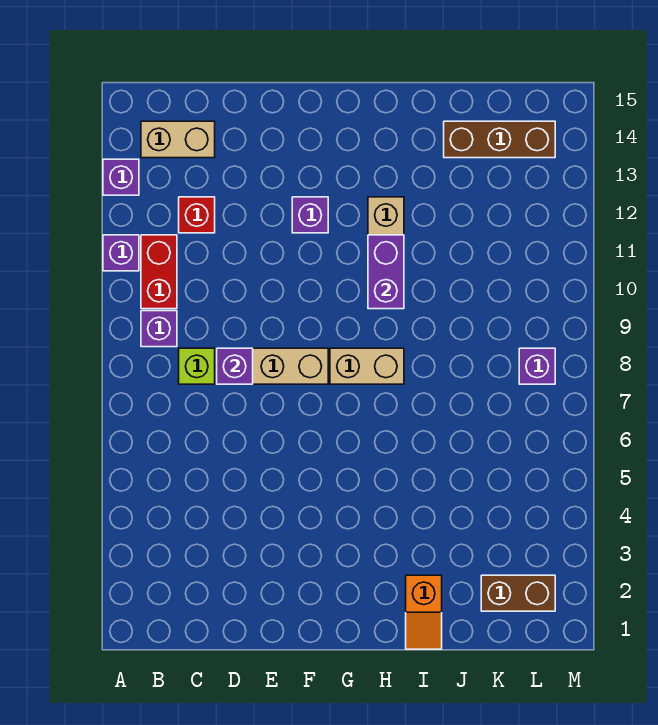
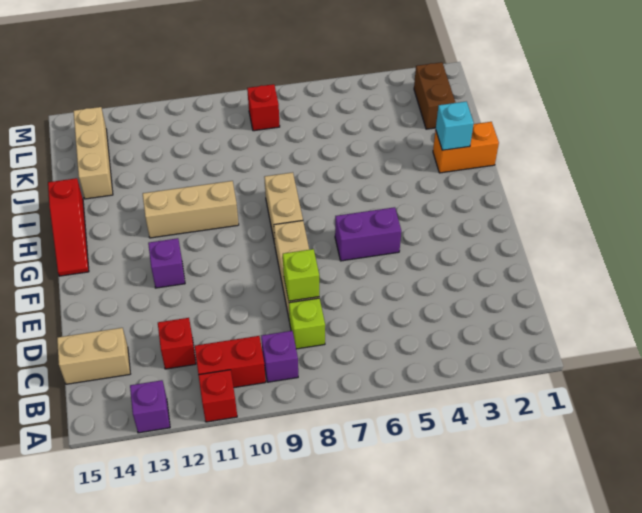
purple brick A11 level 1 -> red brick A11 level 1
tan brick B14:C14 level 1 -> tan brick C14:C15 level 1
purple brick D8 level 2 -> lime brick D8 level 2
none -> red slope G15:I15 level 1 top I
purple brick H10:H11 level 2 -> purple brick F5:F6 level 1
orange slope I1:I2 level 1 top 2 -> orange brick I1:I2 level 1
none -> cyan brick I2 level 2
brown brick J14:L14 level 1 -> tan brick J14:L14 level 1
purple brick L8 level 1 -> red brick L8 level 1

